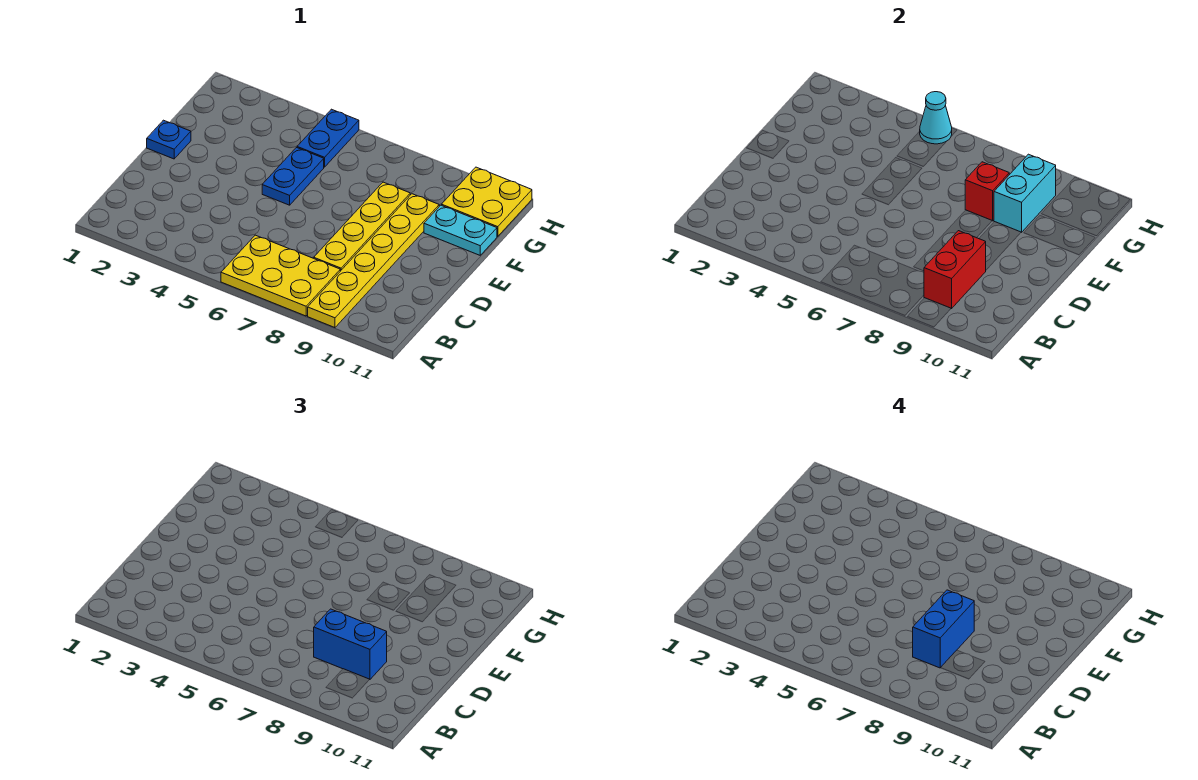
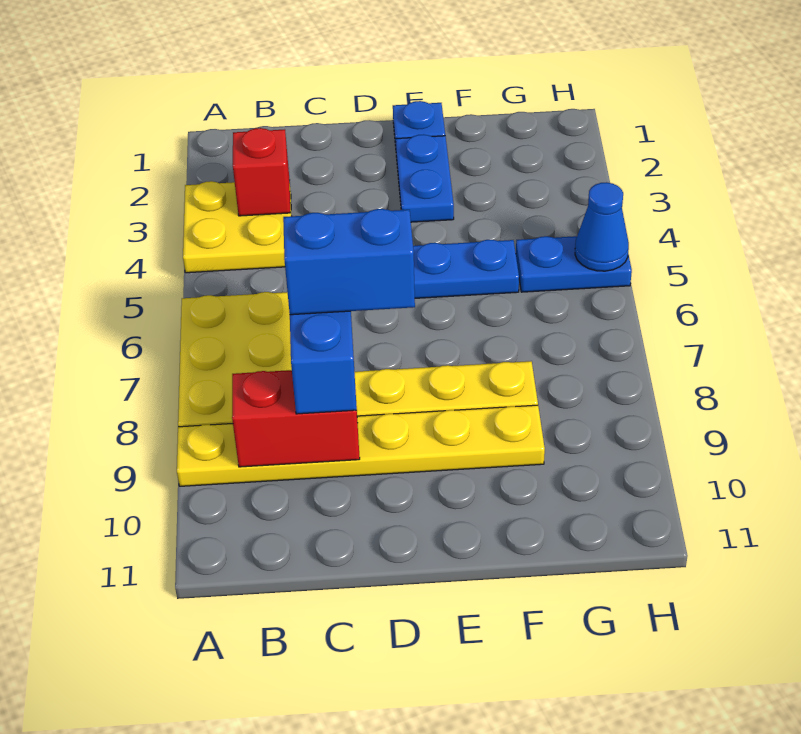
none -> blue plate E2:E3 level 1
red brick F8 level 2 -> red brick B3 level 2
cyan brick F9:G9 level 2 -> none
cyan plate F10:F11 level 1 -> none
yellow plate G10:H11 level 1 -> yellow plate A3:B4 level 1
cyan cone H5 level 2 -> blue cone H5 level 2

